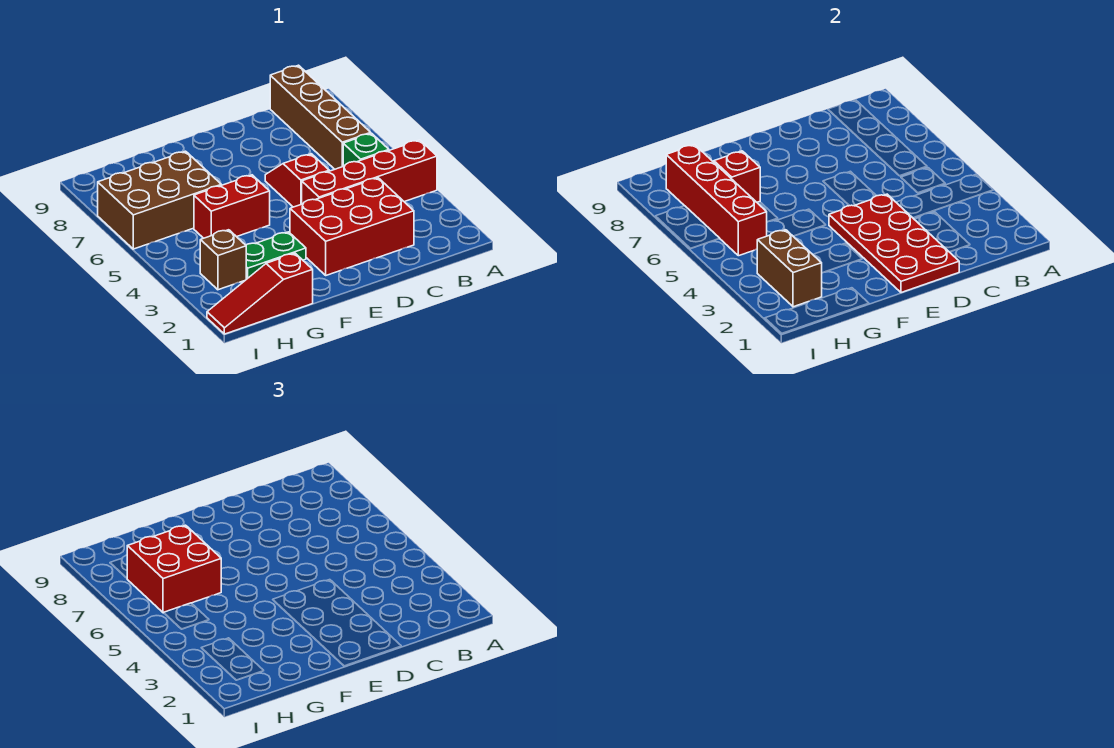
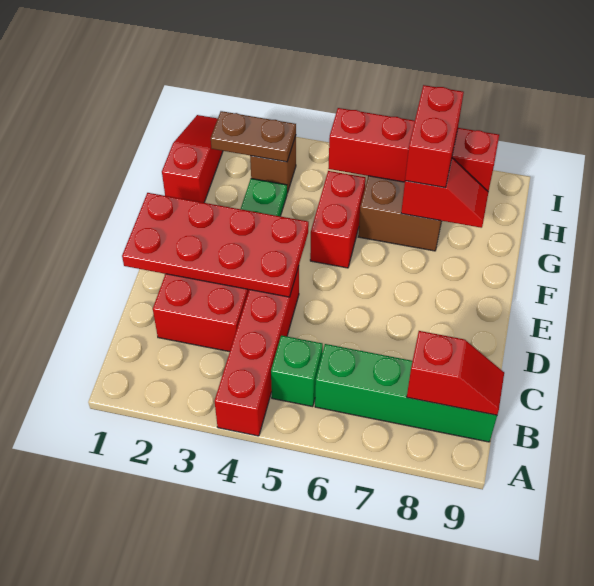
brown brick B6:B9 level 1 -> green brick B6:B9 level 1
red slope D5:D6 level 1 top 5 -> red slope B8:B9 level 2 top 8
red brick G6:H7 level 3 -> red brick G7:H7 level 3
brown brick H2:H3 level 2 -> brown plate H2:H3 level 2

